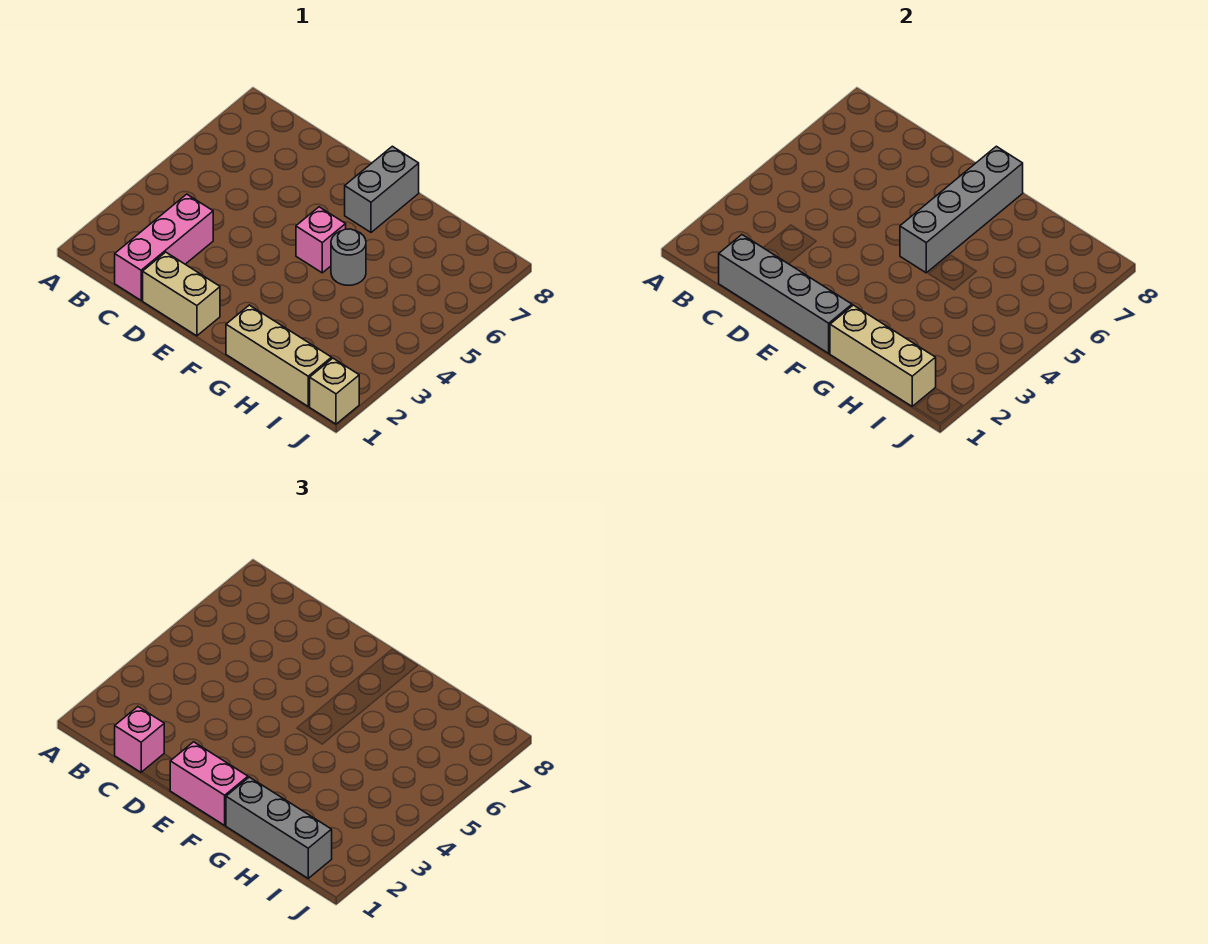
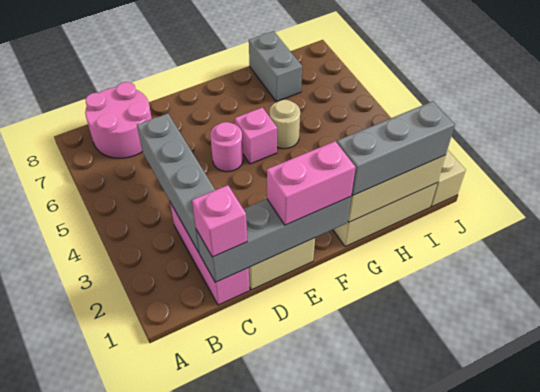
none -> pink round brick B7:C8 level 1
none -> pink round brick E5 level 1
grey brick F5:F8 level 2 -> grey brick C2:C5 level 2
grey brick F7:F8 level 1 -> grey brick H7:H8 level 1
grey round brick G5 level 1 -> tan round brick G5 level 1

